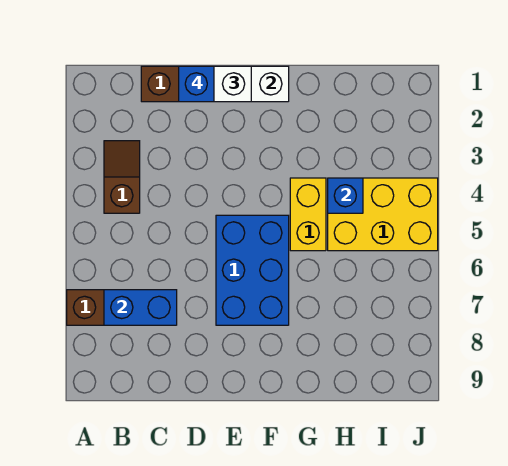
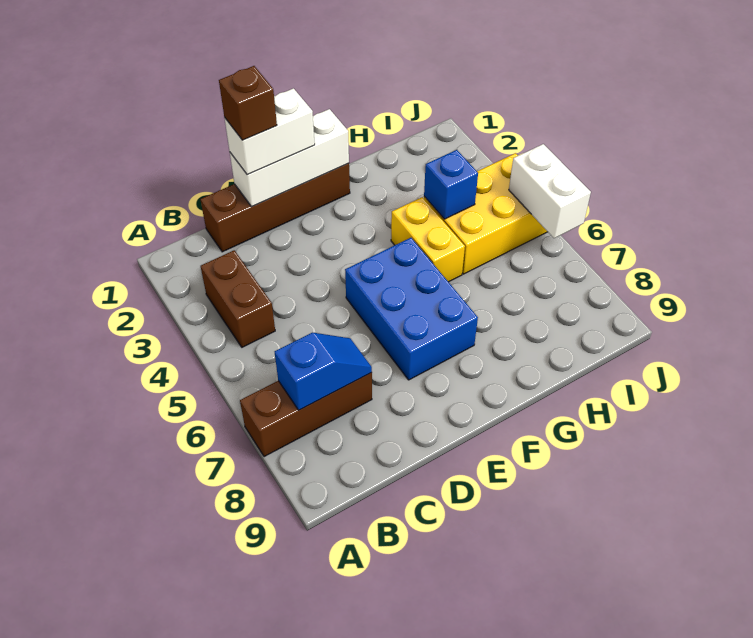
brown slope B3:B4 level 1 top 4 -> brown brick B3:B4 level 1
blue brick B7:C7 level 2 -> blue slope B7:C7 level 2 top B
blue brick D1 level 4 -> brown brick D1 level 4
none -> white brick J5:J6 level 2

